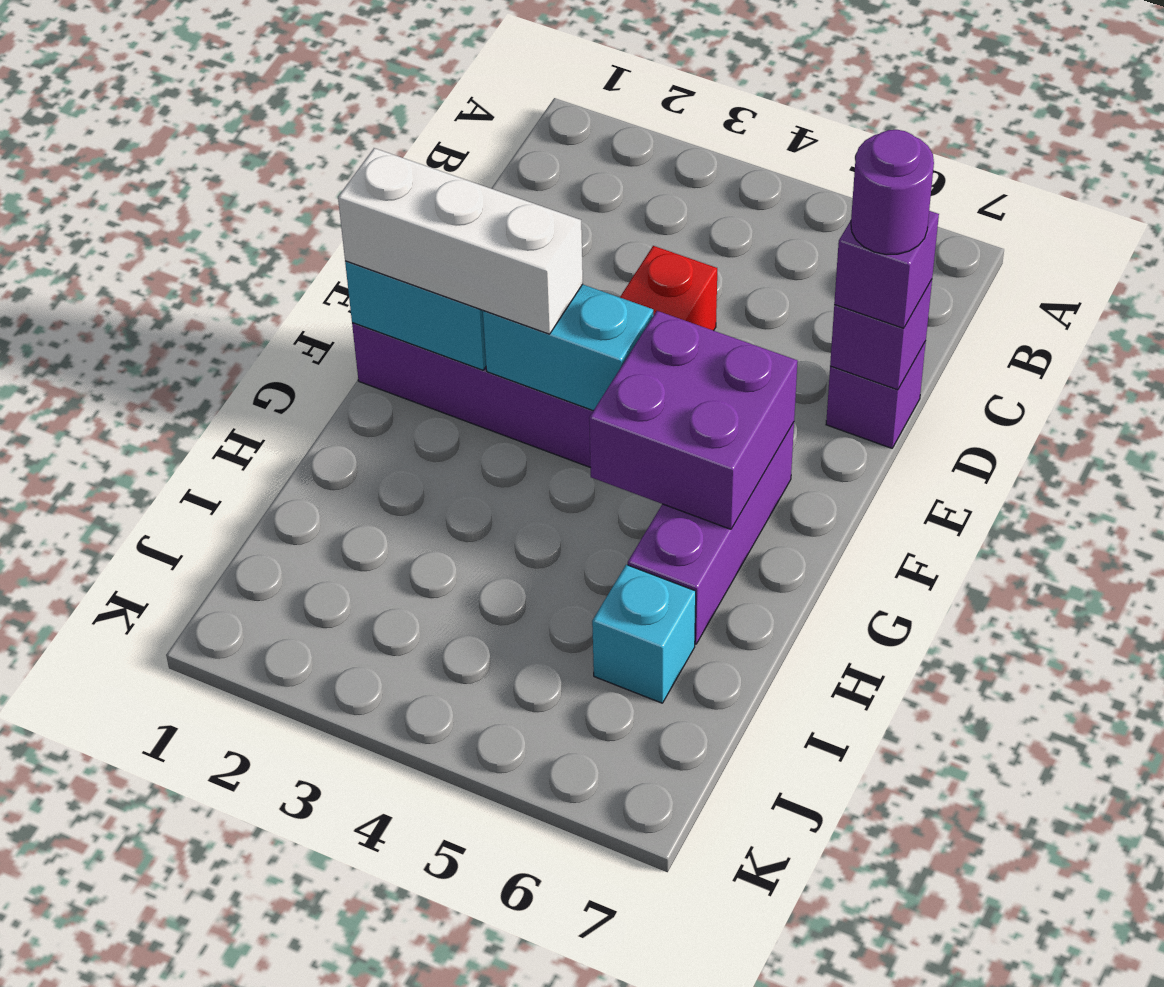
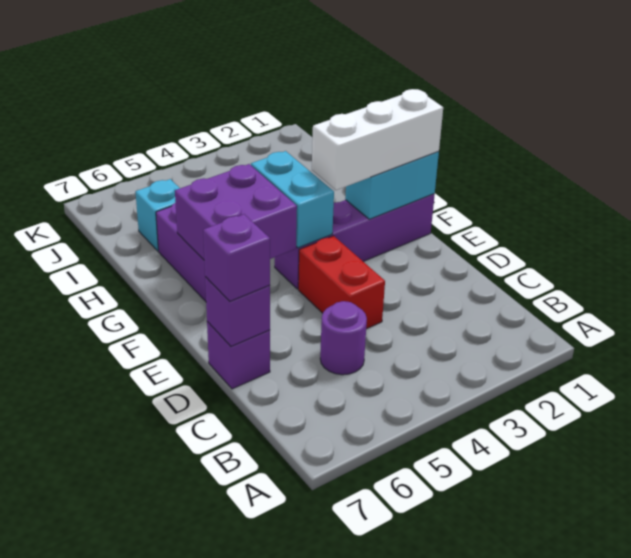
purple round brick D7 level 4 -> purple round brick C5 level 1
cyan brick F3:F4 level 2 -> cyan brick F4:G4 level 2

